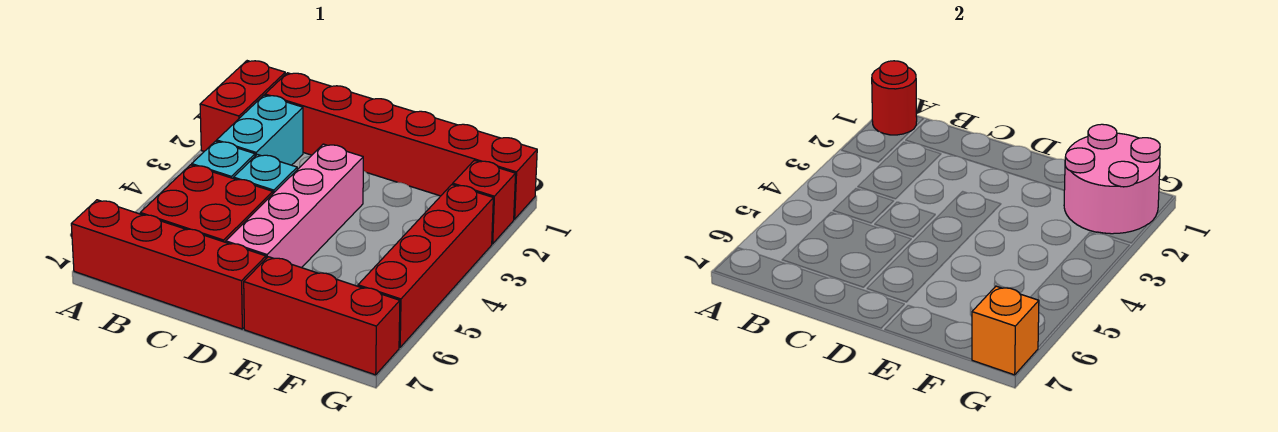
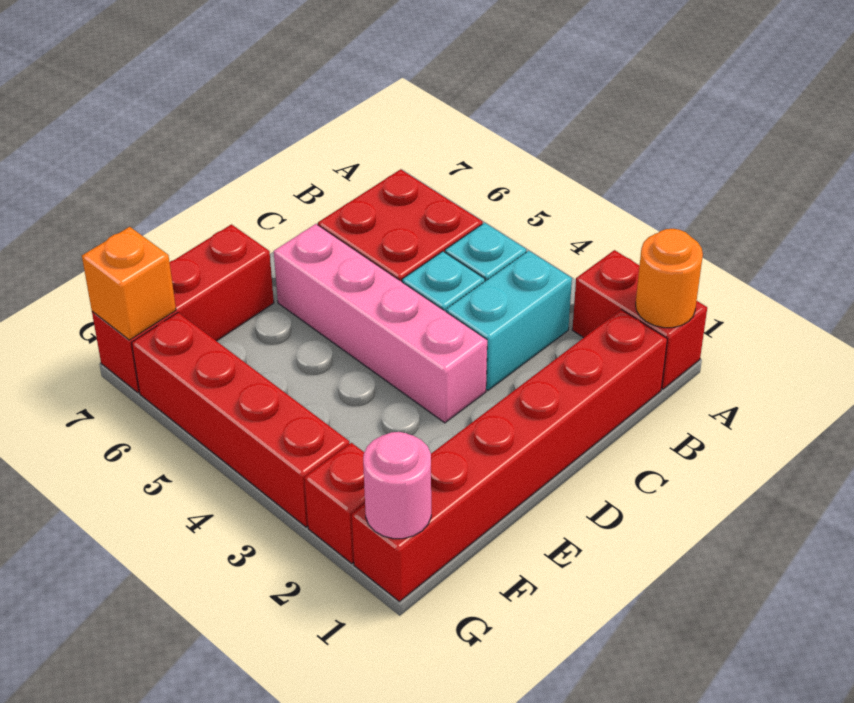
red round brick A1 level 2 -> orange round brick A1 level 2
red brick A7:D7 level 1 -> none
cyan brick B2:B3 level 1 -> cyan brick B3:C3 level 1
pink round brick F1:G2 level 2 -> pink round brick G1 level 2

